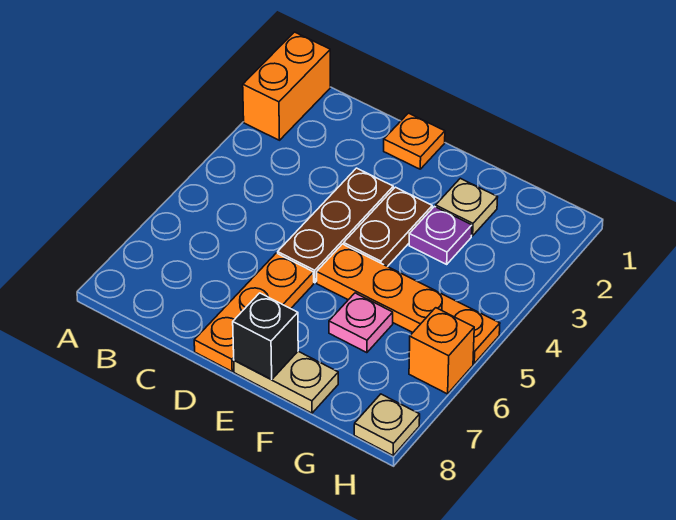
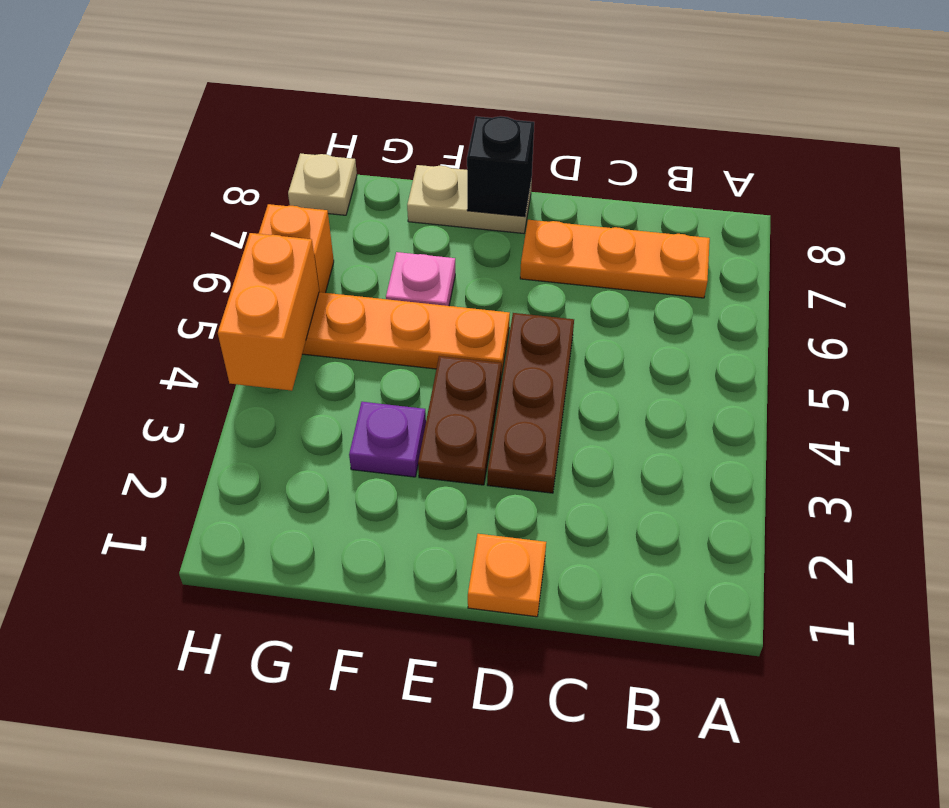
orange brick A1:A2 level 1 -> orange brick H4:H5 level 2
orange plate D6:D8 level 1 -> orange plate B7:D7 level 1
tan plate F2 level 1 -> none

